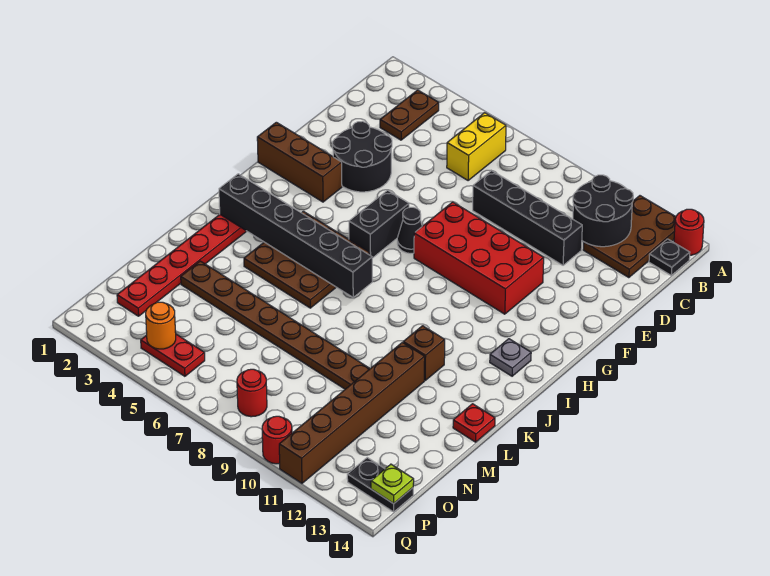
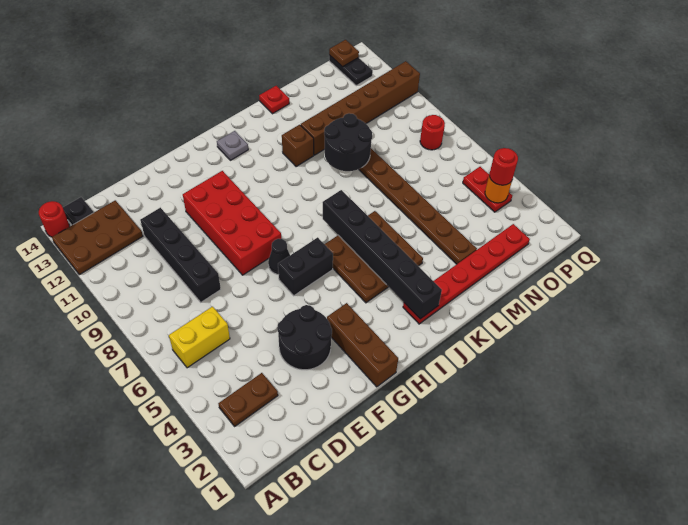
black round brick B11:C12 level 2 -> black round brick L9:M10 level 2
lime plate P14 level 2 -> brown plate P14 level 2
red round brick Q10 level 1 -> red round brick P4 level 3

